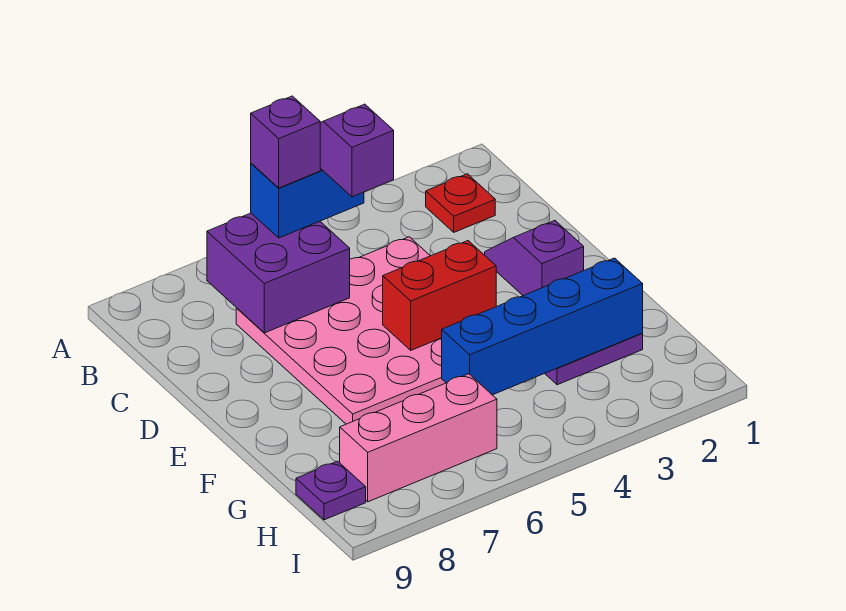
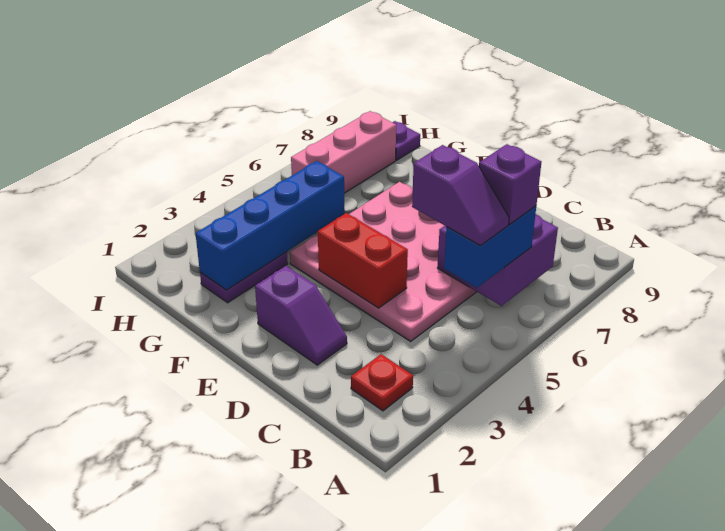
red brick E4:E5 level 2 -> red brick D4:E4 level 2

